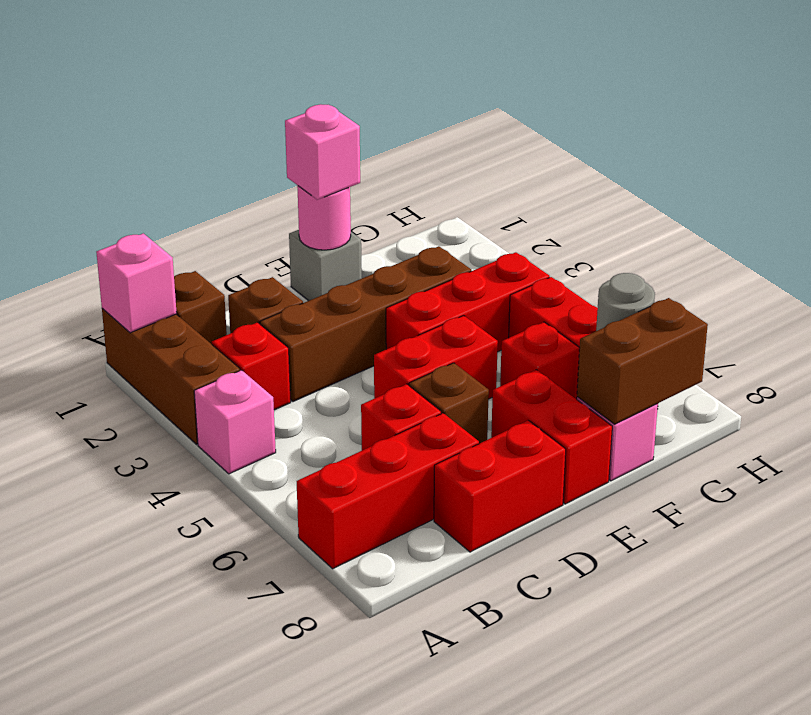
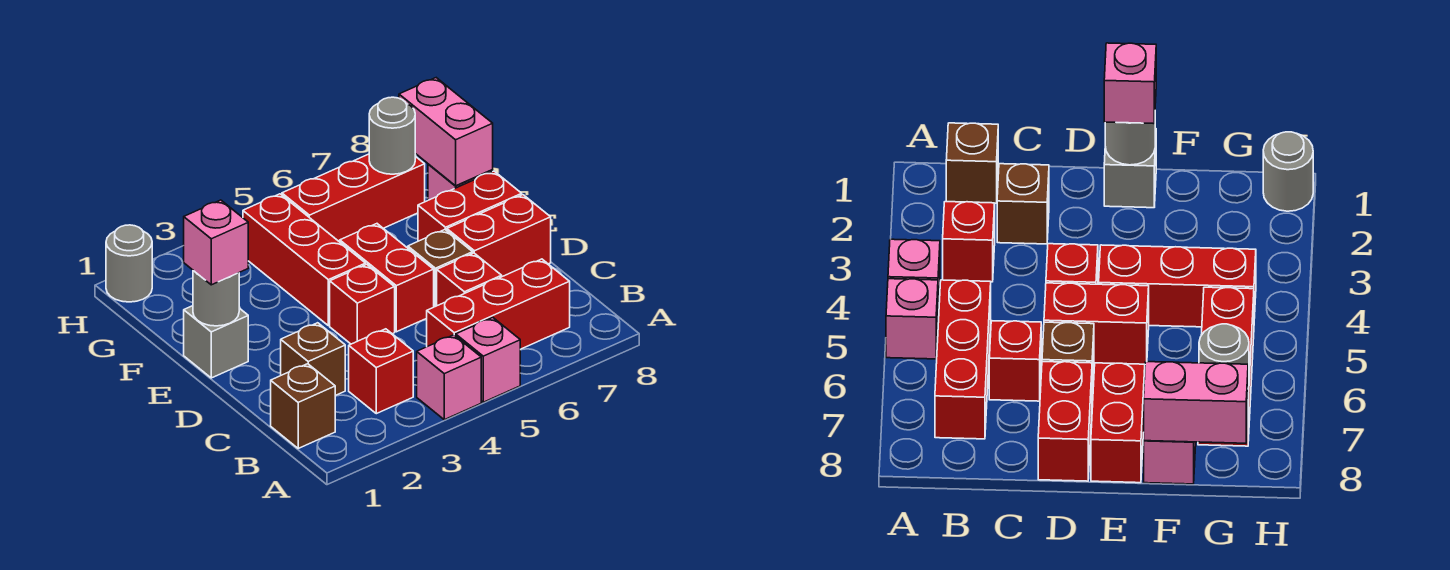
brown brick A1:A3 level 1 -> none
pink brick A1 level 2 -> pink brick A5 level 1
red brick A7:C7 level 1 -> red brick B5:B7 level 1
brown brick C3:F3 level 1 -> none
red brick C8:D8 level 1 -> red brick D7:D8 level 1
pink round brick E1 level 2 -> grey round brick E1 level 2
red brick F6 level 1 -> red brick D4 level 1
brown brick F8:G8 level 2 -> pink brick F8:G8 level 2
none -> grey round brick H1 level 1

